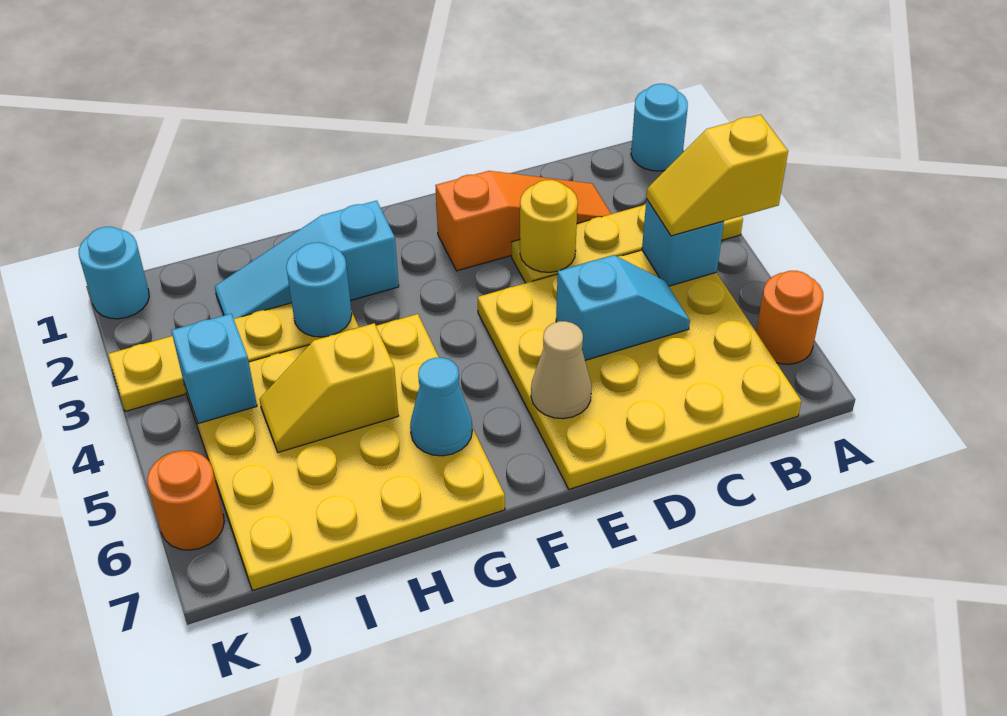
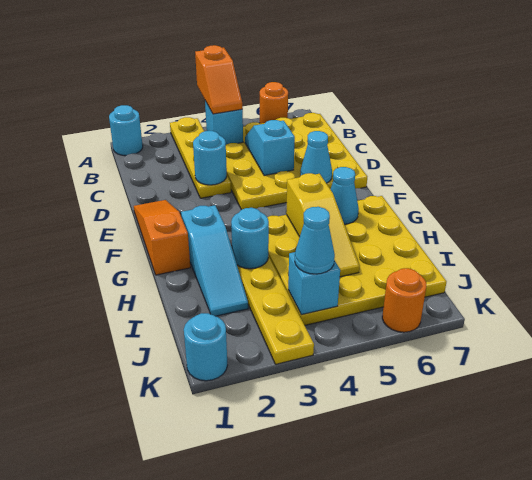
yellow slope A4:B4 level 3 top A -> orange slope A4:B4 level 3 top A
orange slope C2:E2 level 1 top E -> orange slope E1:G1 level 1 top G
yellow round brick D3 level 2 -> cyan round brick D3 level 2
tan cone E6 level 2 -> cyan cone E6 level 2
yellow slope H5:I5 level 2 top H -> yellow slope G5:I5 level 2 top G
none -> cyan cone J4 level 3

